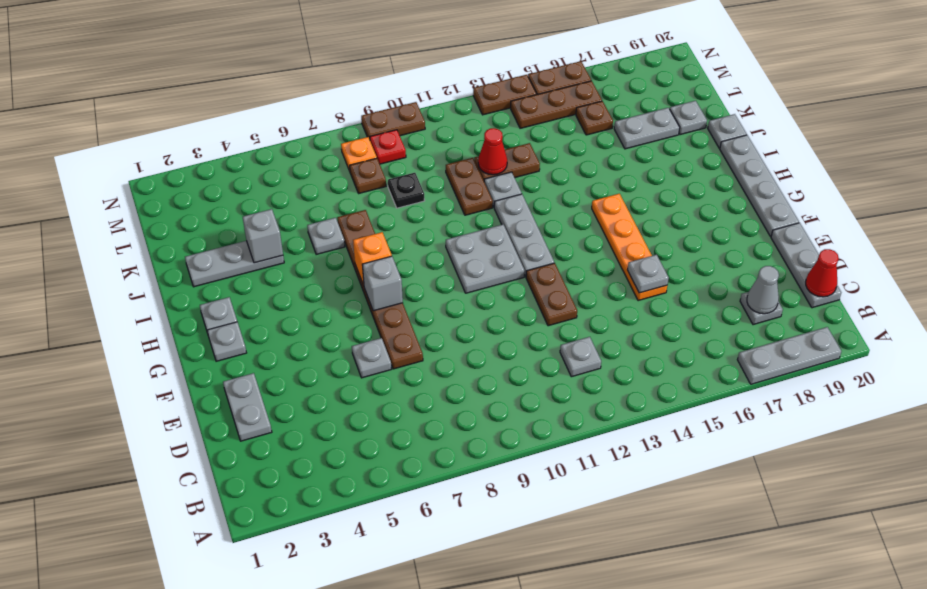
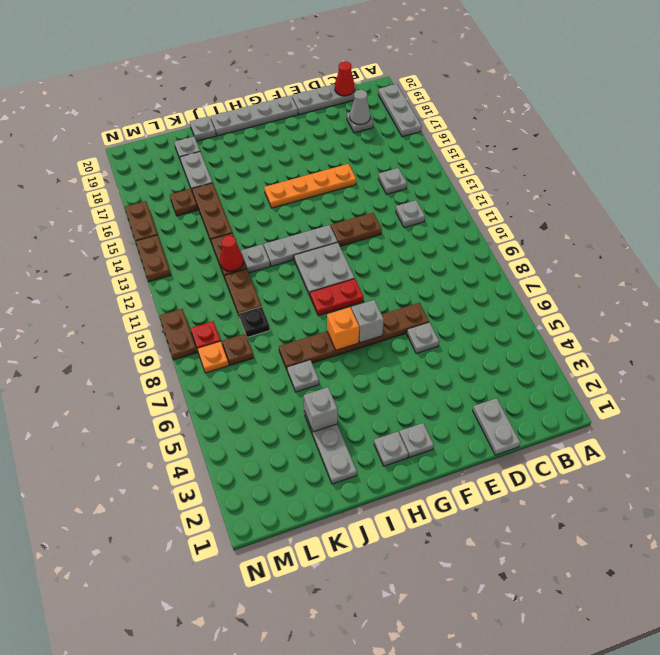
grey plate D2:E2 level 1 -> grey plate D1:D2 level 1
grey plate E15 level 2 -> grey plate C14 level 1
none -> red plate G9:H9 level 1
brown plate J11:K11 level 1 -> brown plate K10:K11 level 1
brown plate M14:M16 level 1 -> brown plate K14:K16 level 1

